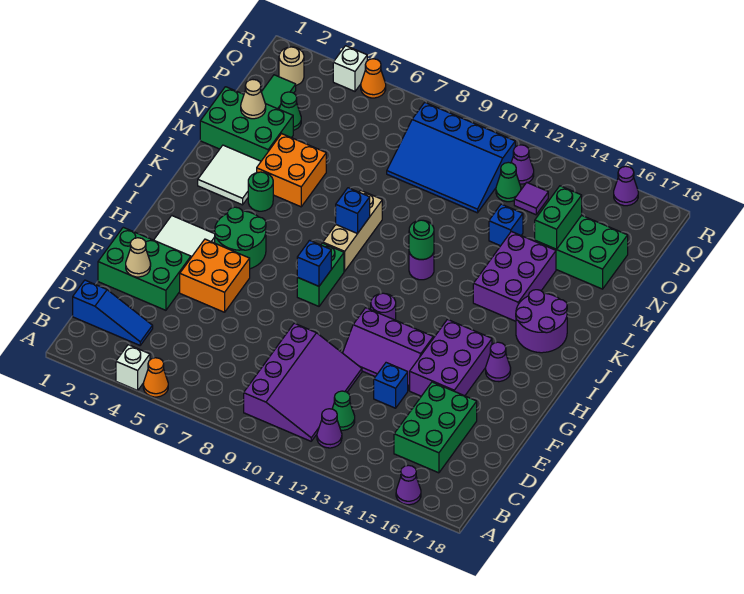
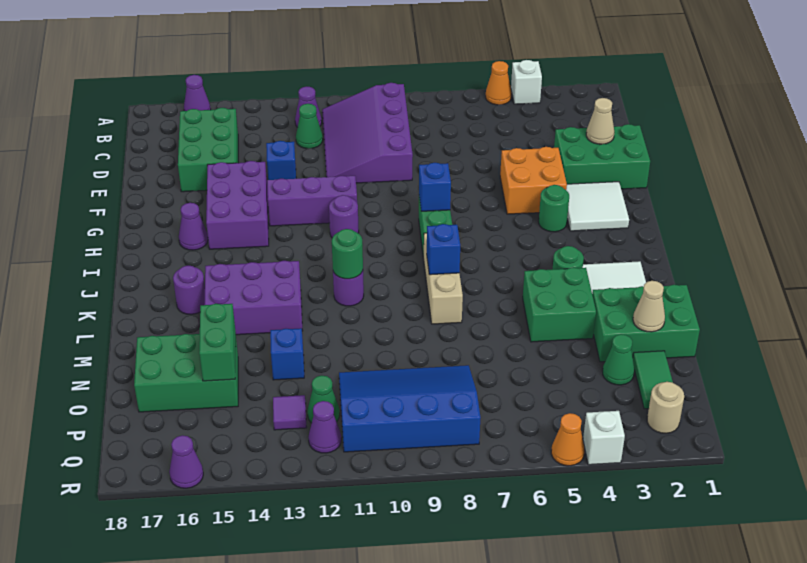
blue slope C1:C3 level 1 top 1 -> none
green round brick H4:I5 level 1 -> green round brick H4 level 1
purple round brick J16:K17 level 1 -> purple round brick K16 level 1
purple brick K14:M15 level 1 -> purple brick K13:L15 level 1
orange brick L4:M5 level 1 -> green brick L4:M5 level 1

